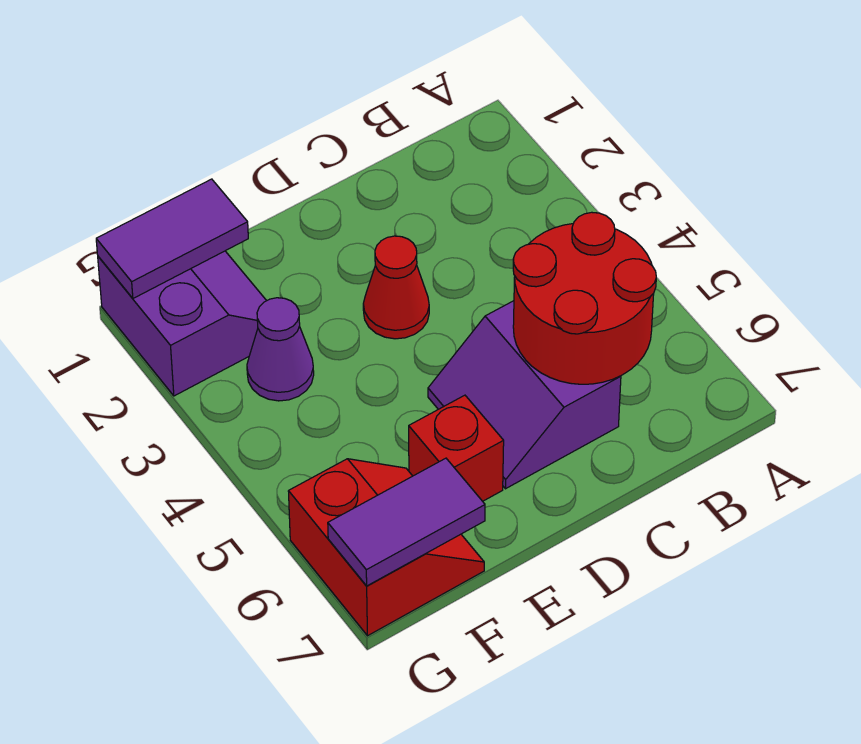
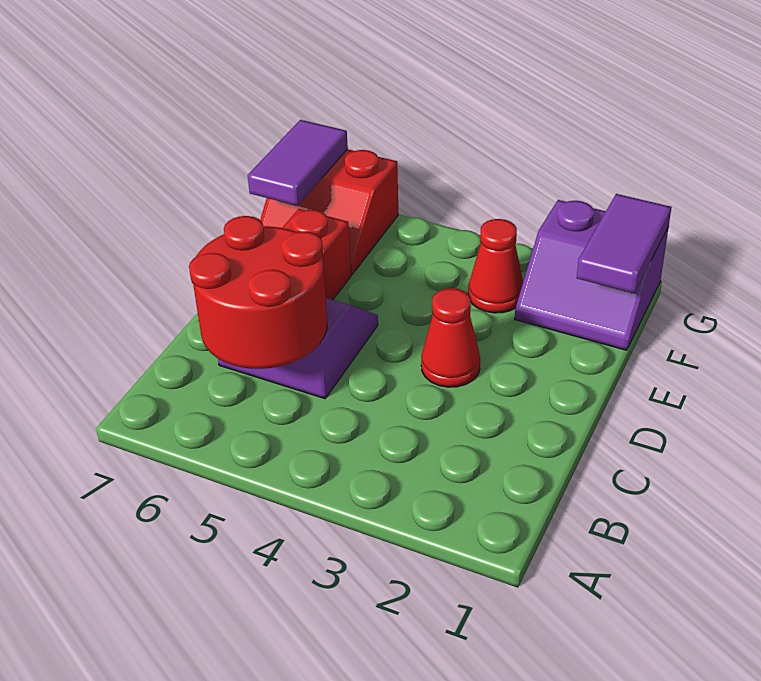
purple cone F3 level 1 -> red cone F3 level 1

